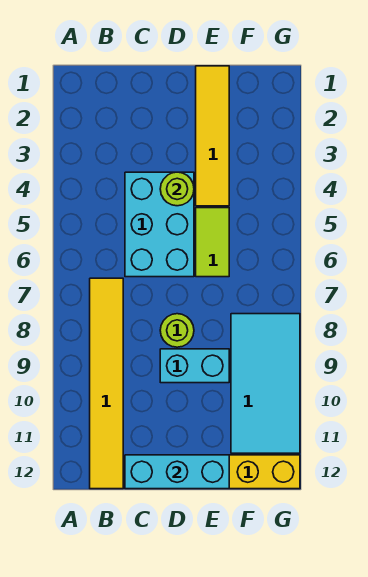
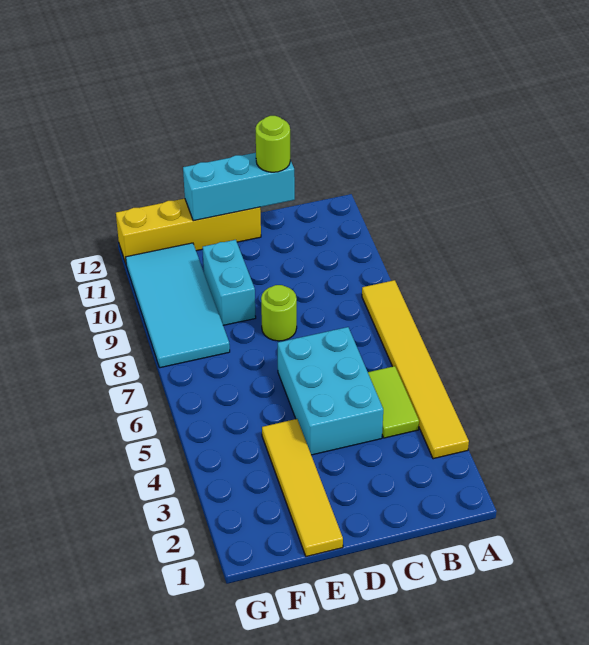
yellow tile B7:B12 level 1 -> yellow tile A3:A8 level 1
lime round brick D4 level 2 -> lime round brick C12 level 3
cyan brick D9:E9 level 1 -> cyan brick E9:E10 level 1
lime tile E5:E6 level 1 -> lime tile B4:B5 level 1

